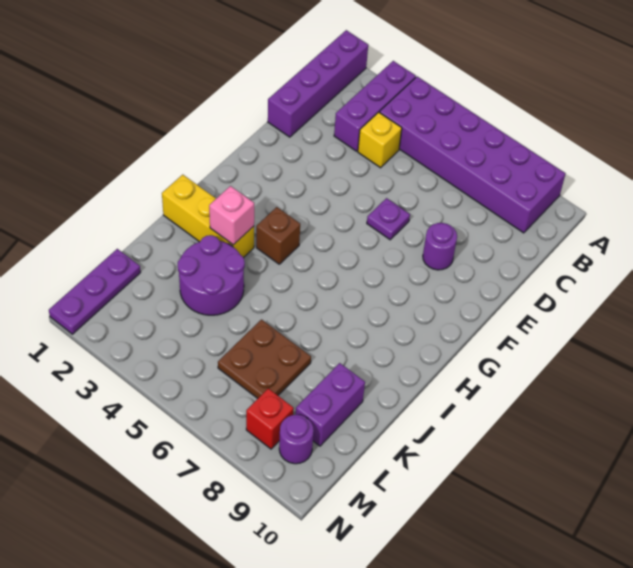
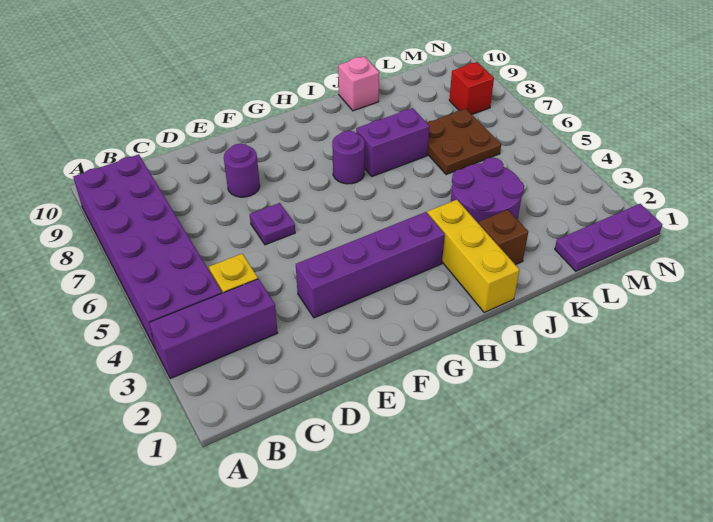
purple brick A1:D1 level 1 -> purple brick E3:H3 level 1
brown brick H4 level 1 -> brown brick J2 level 1
pink brick I3 level 2 -> pink brick J10 level 1
purple brick K9:L9 level 1 -> purple brick I7:J7 level 1
purple round brick M9 level 1 -> purple round brick H7 level 1

